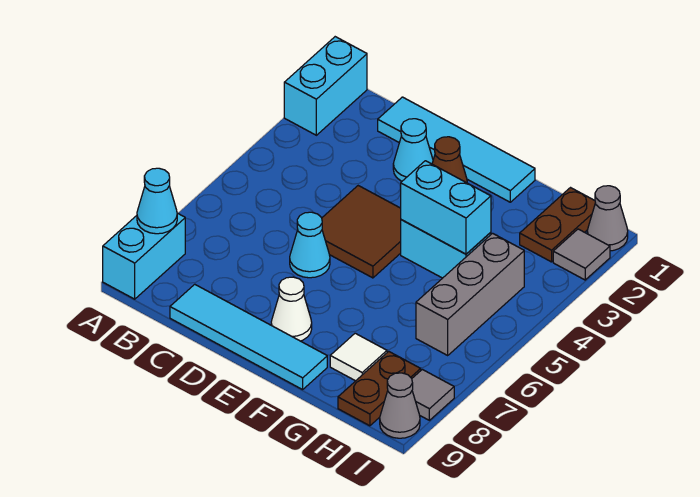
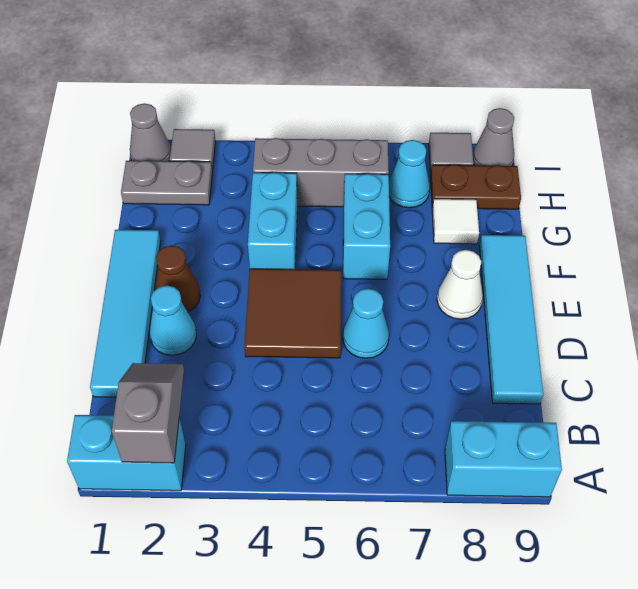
none -> grey slope A2:B2 level 2 top A
cyan cone A8 level 2 -> cyan cone H7 level 1
cyan brick F4:G4 level 2 -> cyan brick F6:G6 level 1
brown plate H1:H2 level 1 -> grey plate H1:H2 level 1

